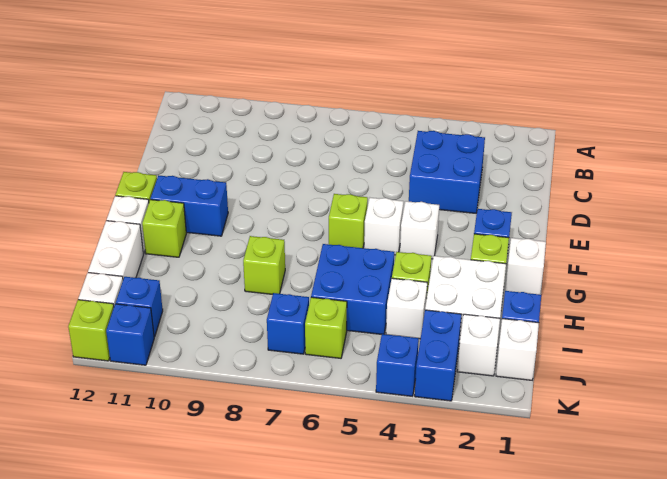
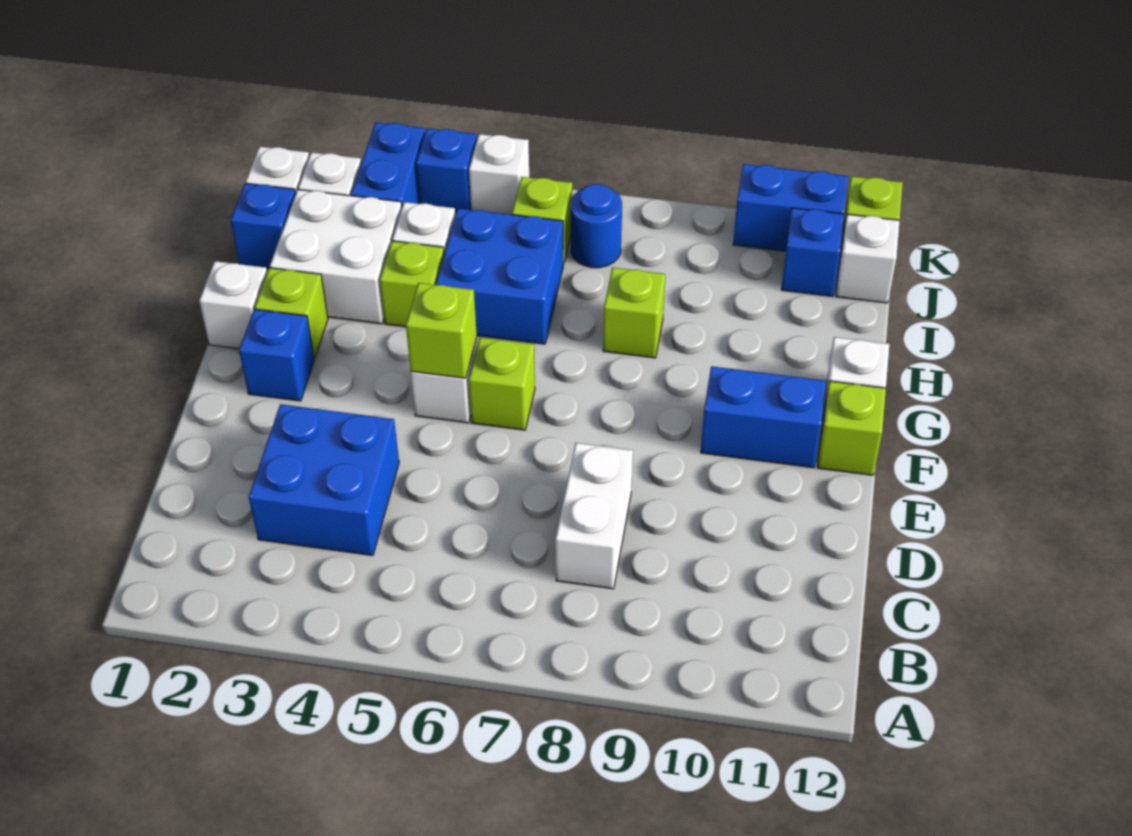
white brick F4 level 1 -> white brick K5 level 1
lime brick G11 level 1 -> lime brick F5 level 2
white brick H12:I12 level 1 -> white brick C8:D8 level 1
blue brick J7 level 1 -> blue round brick J7 level 1
blue brick K11 level 1 -> blue brick K10:K11 level 1

